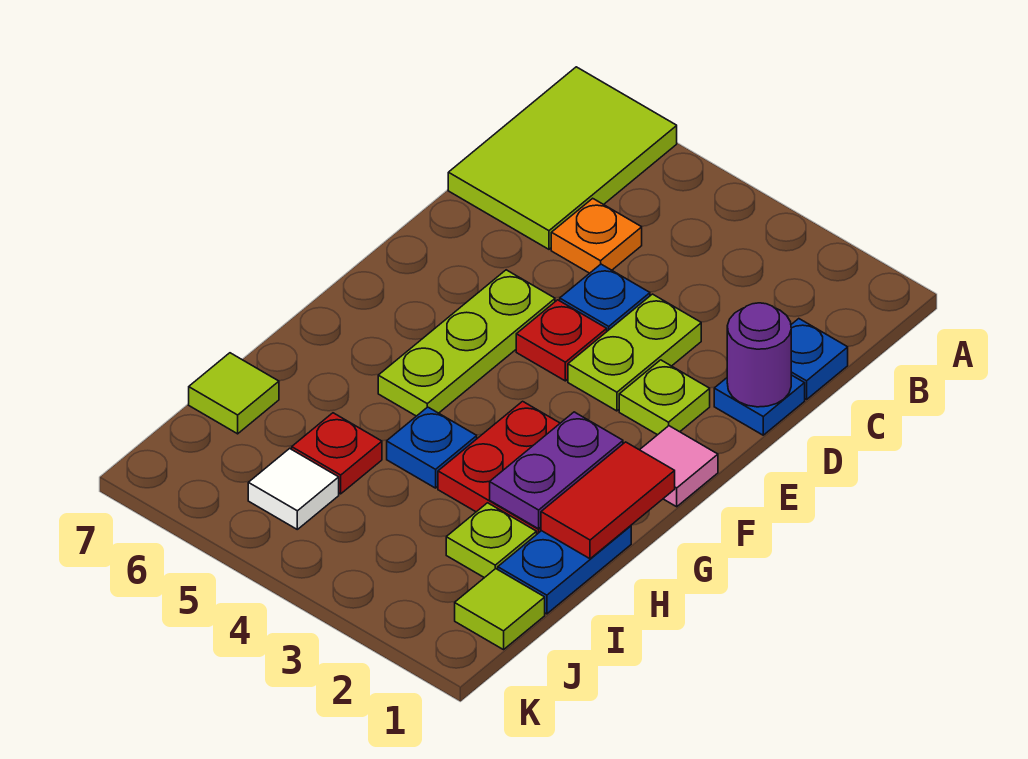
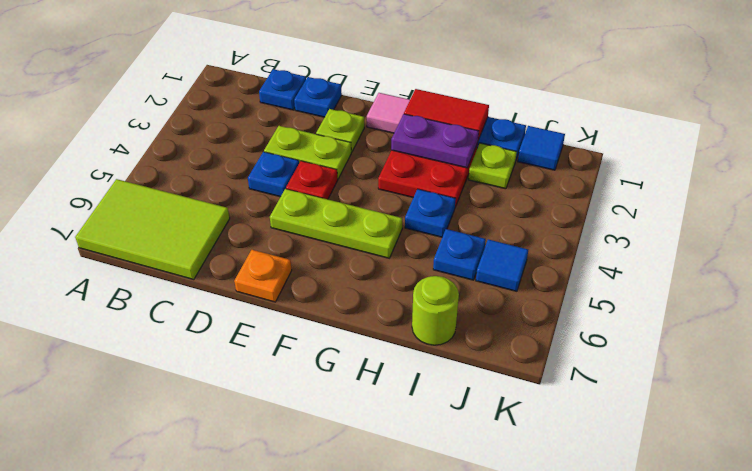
orange plate C5 level 1 -> orange plate E7 level 1
purple round brick D1 level 2 -> none
red plate I5 level 1 -> blue plate I5 level 1
lime tile I7 level 1 -> lime round brick I7 level 1
lime tile J1 level 1 -> blue tile J1 level 1
white tile J5 level 1 -> blue tile J5 level 1

